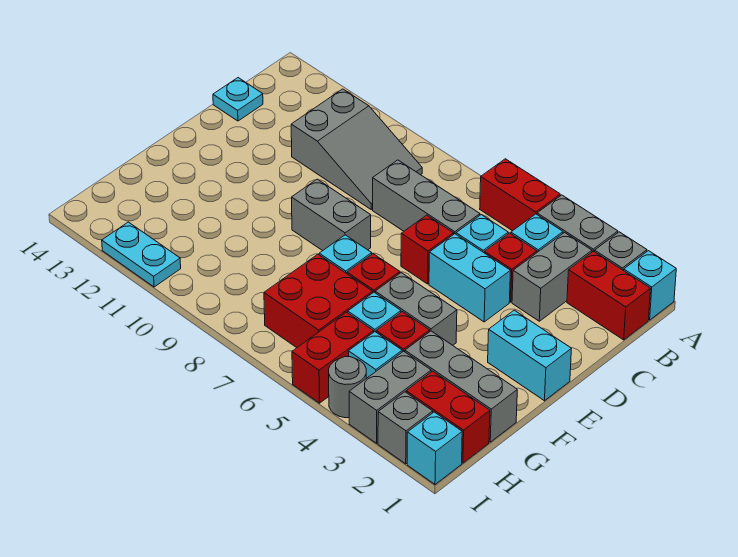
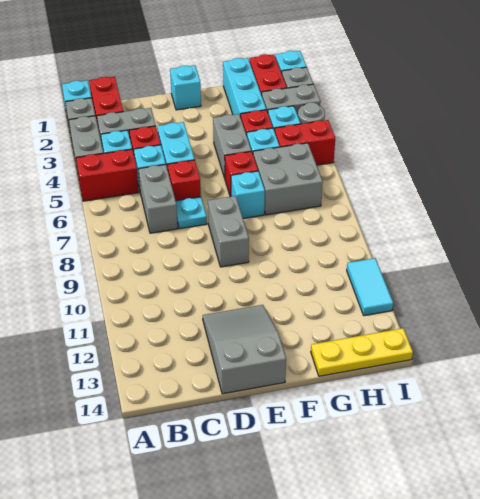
red brick A5:A6 level 1 -> red brick A5:B5 level 1
grey slope B9:C11 level 1 top 11 -> grey slope D12:E14 level 1 top 14
grey brick C6:C8 level 1 -> grey brick C6:C7 level 1
cyan plate C14 level 1 -> cyan plate D7 level 1
cyan brick E1:E2 level 1 -> cyan brick E1 level 1
grey brick G1:G3 level 1 -> cyan brick G1:G3 level 1
red brick G6:H7 level 1 -> grey brick G6:H7 level 1
none -> yellow plate G14:I14 level 1
cyan plate I11:I12 level 1 -> cyan tile I11:I12 level 1

